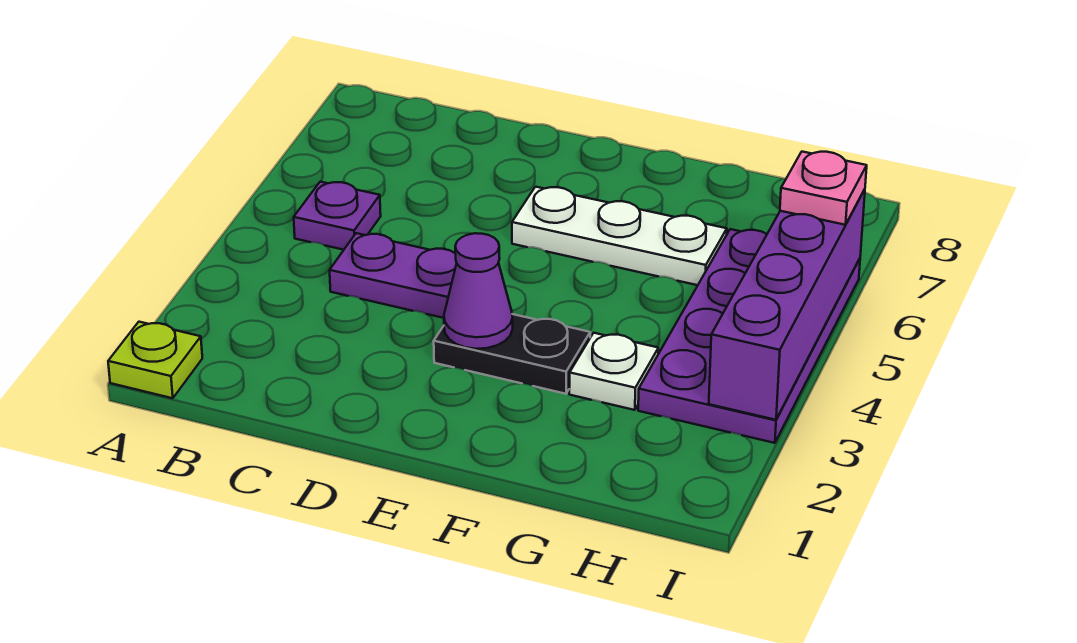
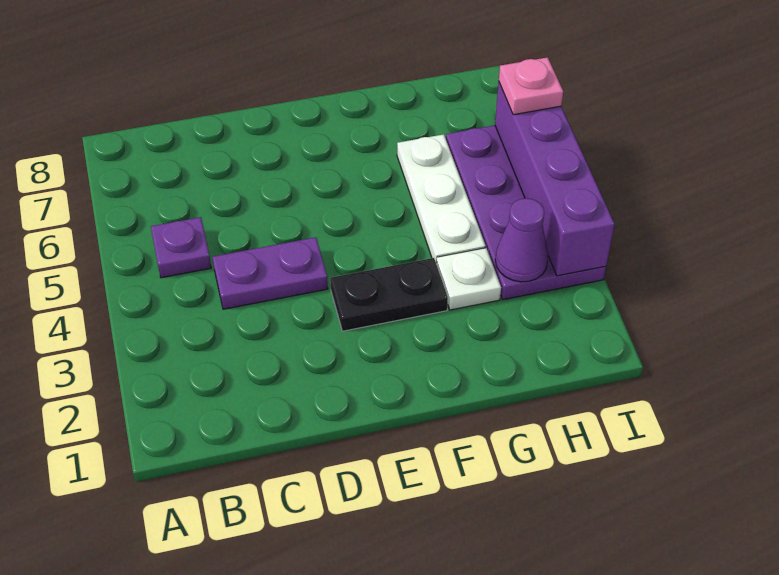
lime plate A1 level 1 -> none
purple cone E3 level 2 -> purple cone H3 level 2
white plate E6:G6 level 1 -> white plate G4:G6 level 1

